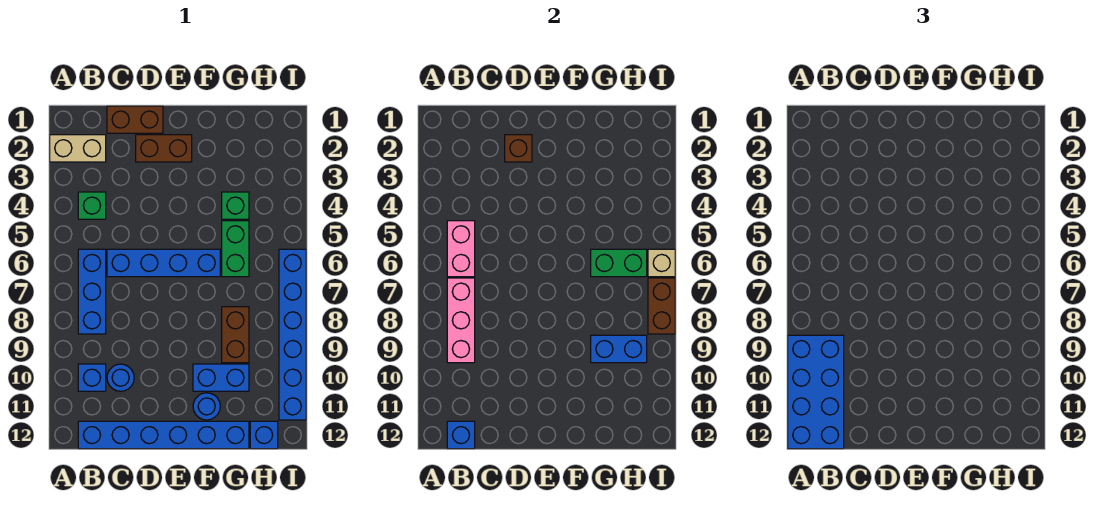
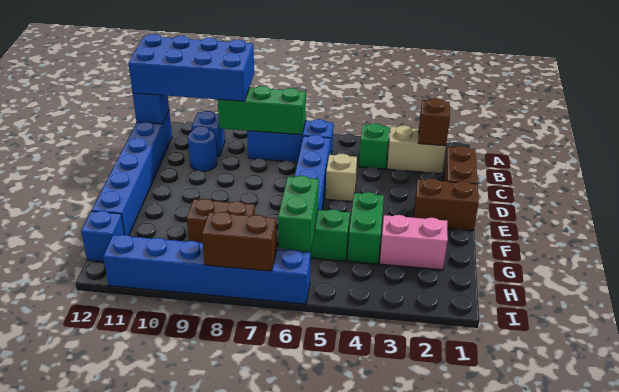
tan brick A2:B2 level 1 -> tan brick B2:B3 level 1
pink brick B5:B6 level 2 -> pink brick G2:G3 level 1
pink brick B7:B9 level 2 -> green brick B7:B9 level 2
brown brick D2:E2 level 1 -> brown brick E1:E2 level 1
brown brick D2 level 2 -> brown brick B2 level 2
blue brick F10:G10 level 1 -> none
blue round brick F11 level 1 -> none
green brick G4 level 1 -> green brick F4:G4 level 1
blue brick G9:H9 level 2 -> none
tan brick I6 level 2 -> tan brick D5 level 1

